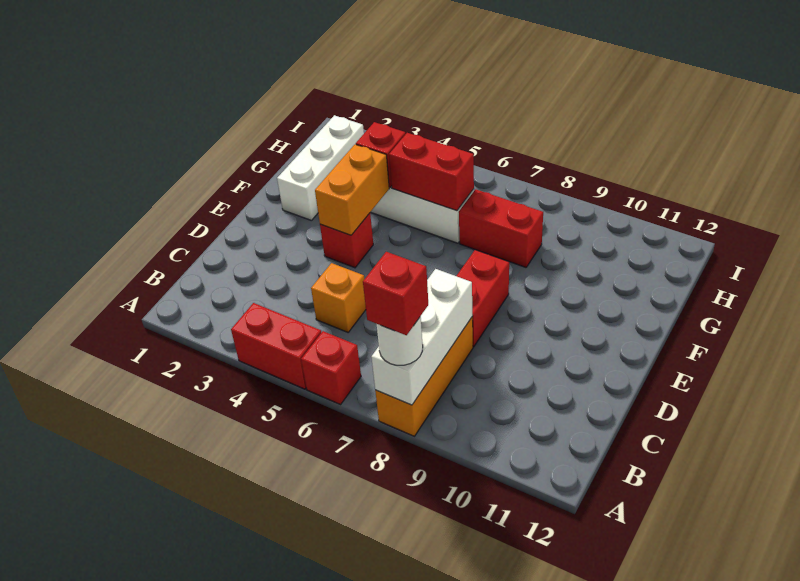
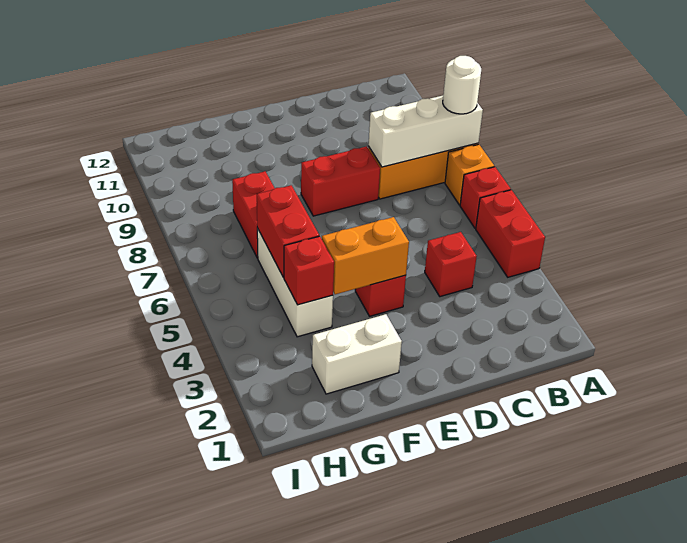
red brick A8 level 4 -> red brick C4 level 1
orange brick C5 level 1 -> orange brick A7 level 1
white brick F2:H2 level 1 -> white brick F2:G2 level 1

